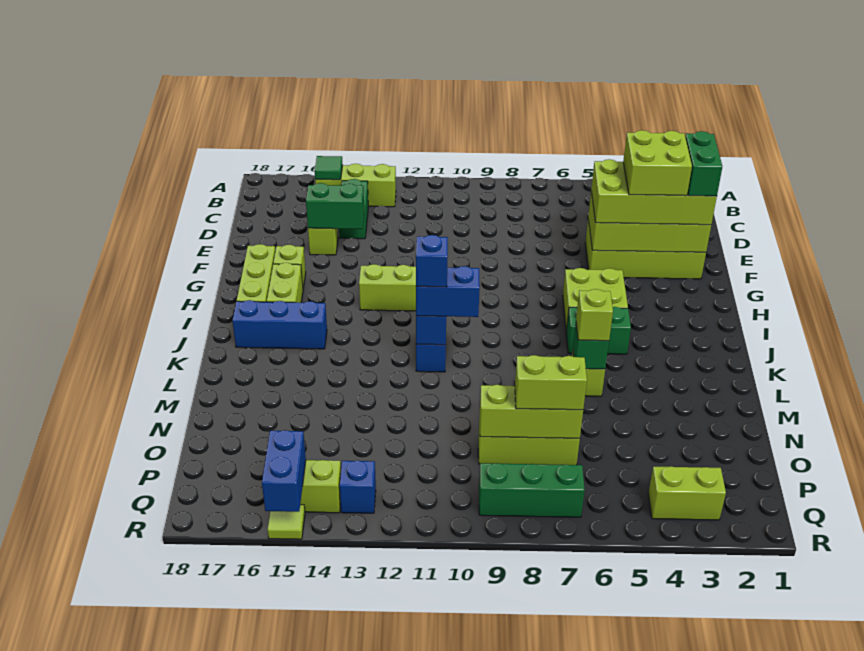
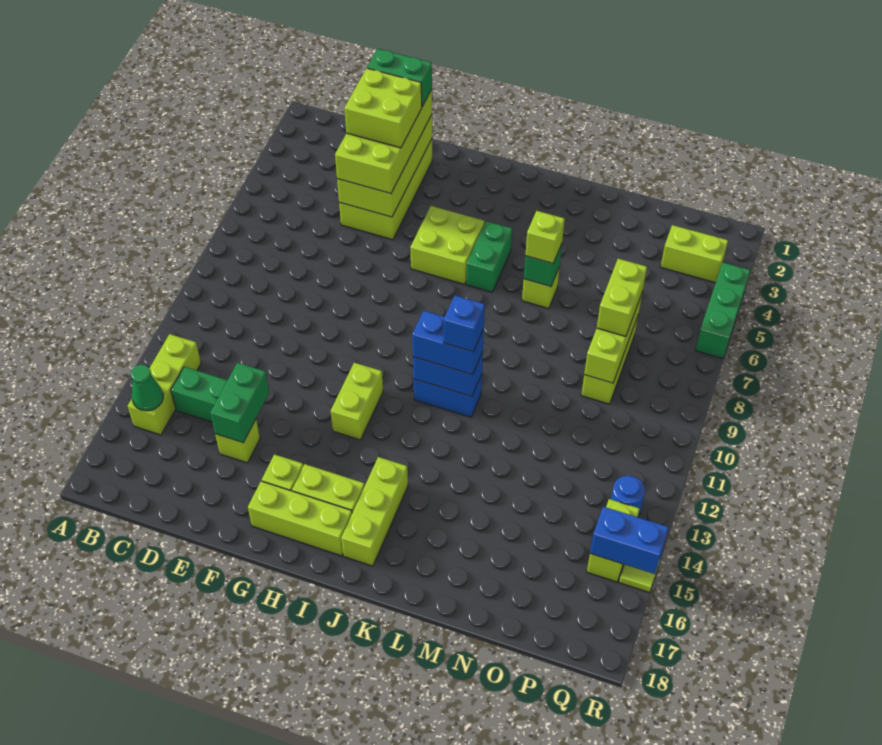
green tile B15 level 2 -> green cone B15 level 2
blue brick J15:J17 level 1 -> lime brick J15:J17 level 1
blue brick K10:K11 level 3 -> blue brick J11:K11 level 3
lime brick Q3:Q4 level 1 -> lime brick P3:Q3 level 1
green brick Q7:Q9 level 1 -> green brick R4:R6 level 1
blue brick Q13 level 1 -> blue round brick Q13 level 1

